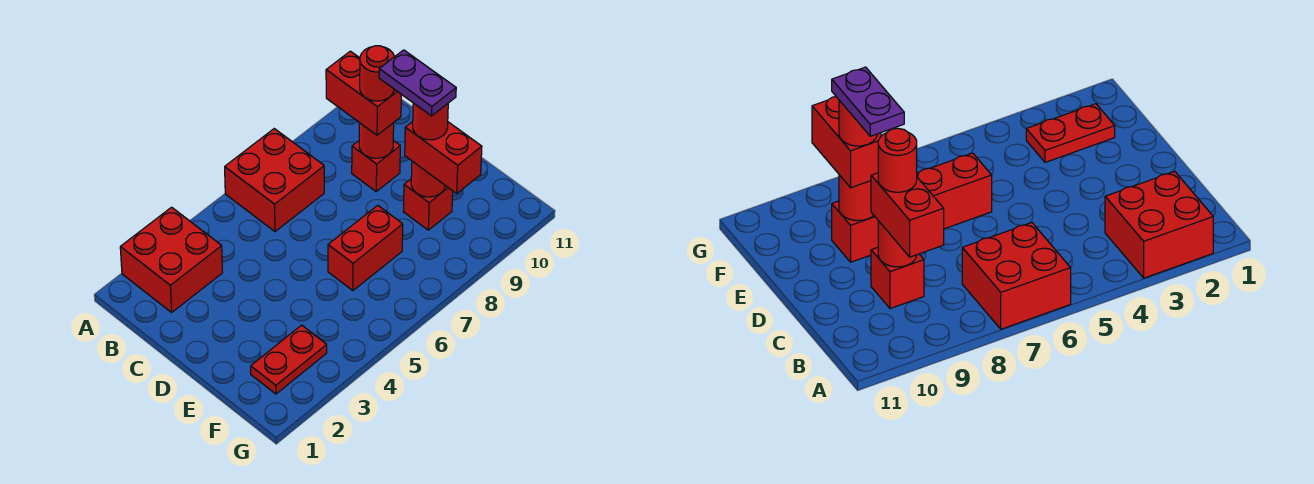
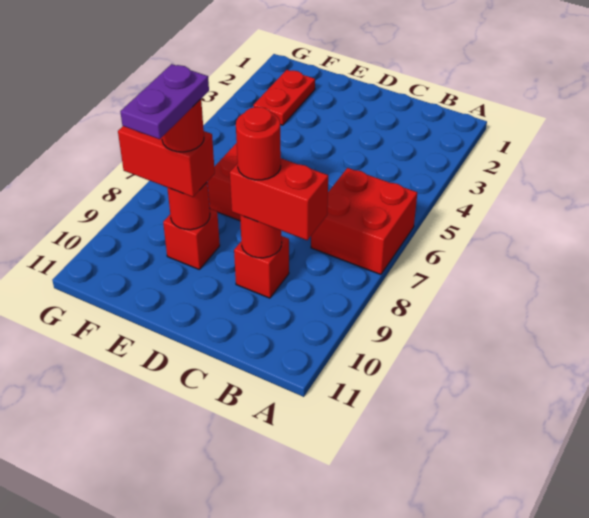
red brick A2:B3 level 1 -> none
purple plate D9:E9 level 5 -> purple plate E9:E10 level 5

